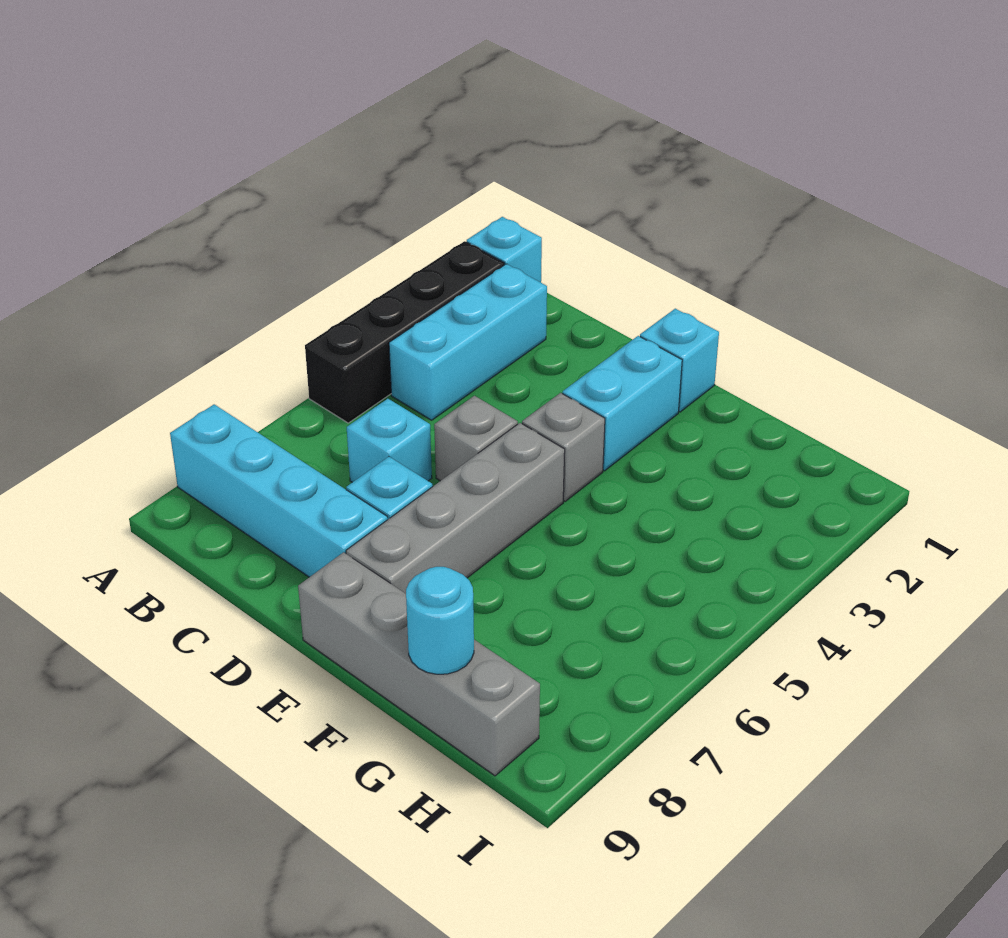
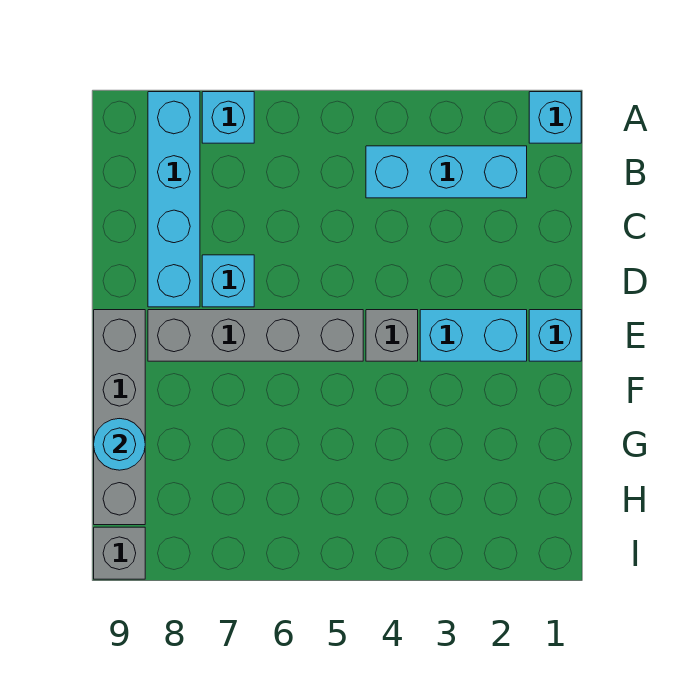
black brick A2:A5 level 1 -> none
cyan brick C6 level 1 -> cyan brick A7 level 1
grey brick D5 level 1 -> grey brick I9 level 1

